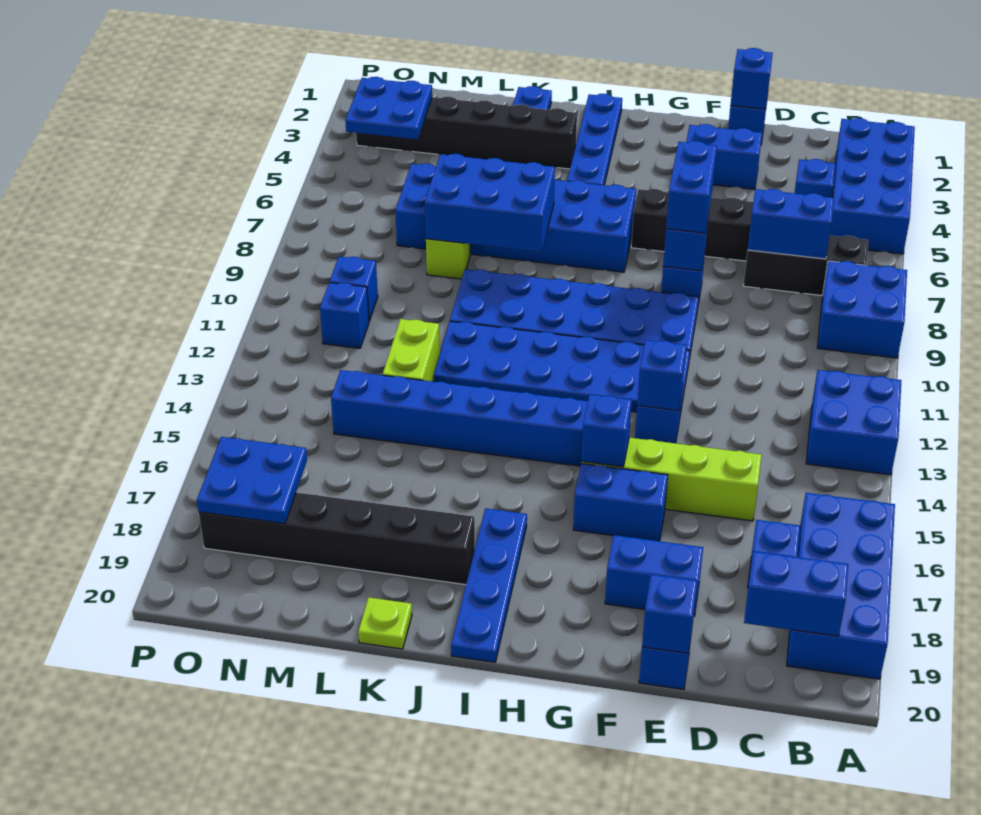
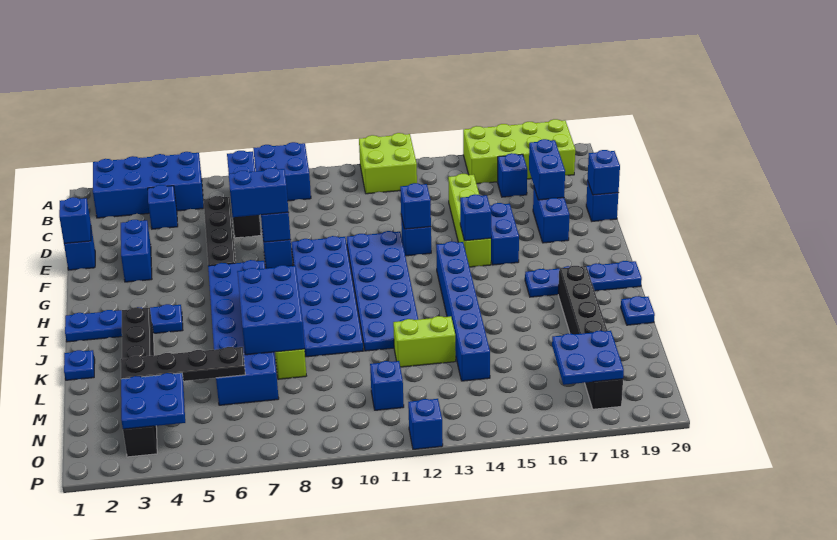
blue brick A12:B13 level 1 -> lime brick A12:B13 level 1
blue brick A16:B19 level 1 -> lime brick A16:B19 level 1
blue brick B19:C19 level 2 -> blue brick D18:E18 level 2
lime plate K20 level 1 -> blue plate K20 level 1
none -> black plate M3:M6 level 2
blue brick N10 level 1 -> blue brick P12 level 1

